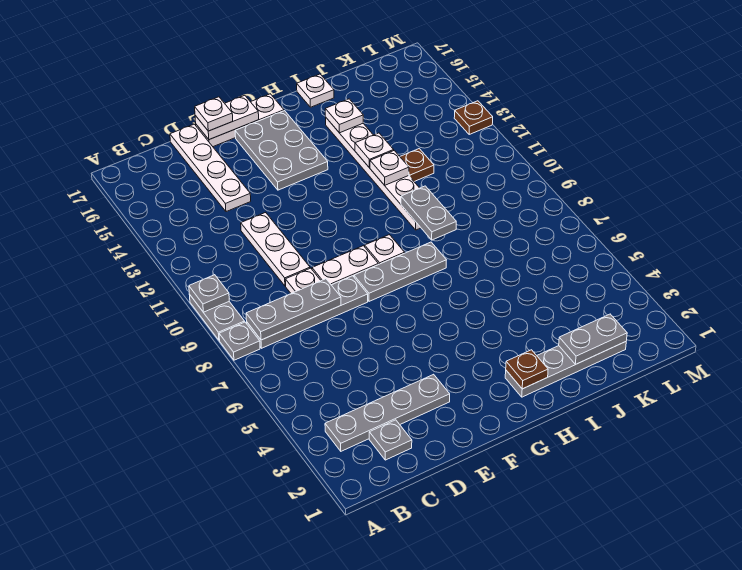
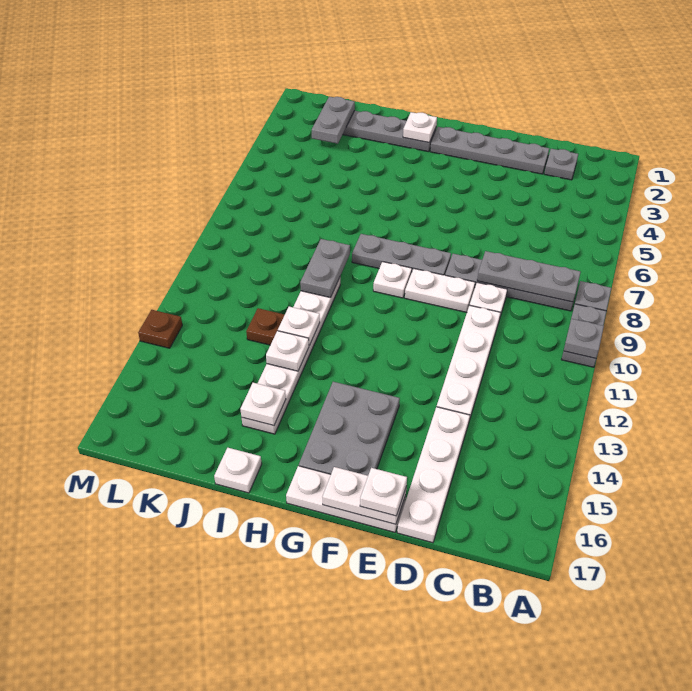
grey plate B3:E3 level 1 -> grey plate D2:G2 level 1
white plate D10:D12 level 1 -> white plate D10:D13 level 1
brown plate H2 level 2 -> white plate H2 level 2
grey plate J2:K2 level 2 -> grey plate K2:K3 level 2

